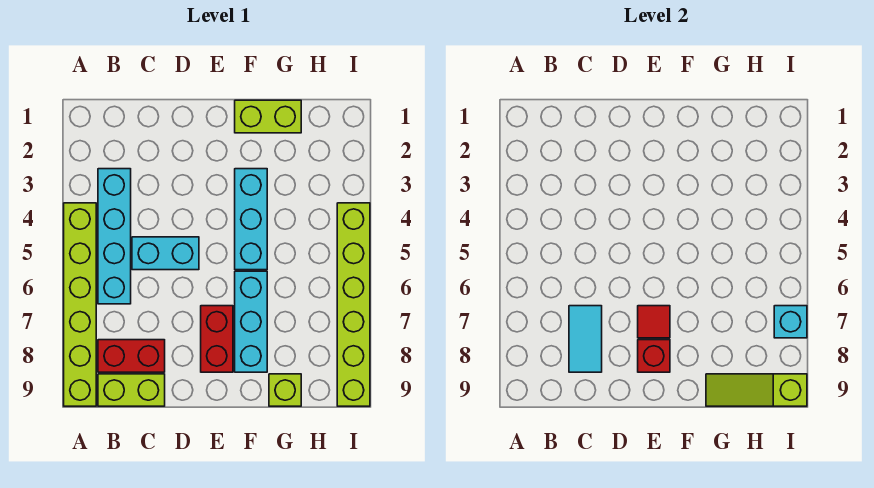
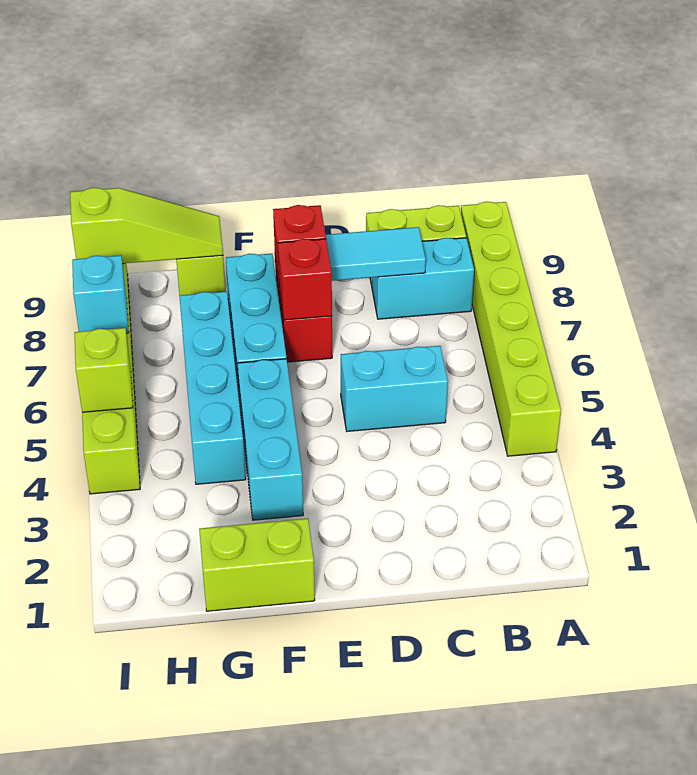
cyan brick B3:B6 level 1 -> cyan brick G4:G7 level 1
red brick B8:C8 level 1 -> cyan brick B8:C8 level 1
cyan tile C7:C8 level 2 -> cyan tile C8:D8 level 2
red tile E7 level 2 -> red brick E7 level 2
none -> lime brick I5 level 2

